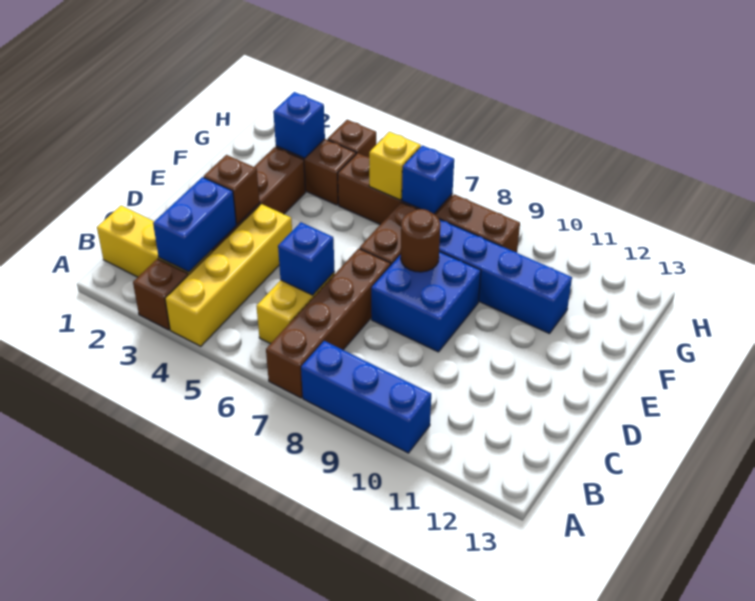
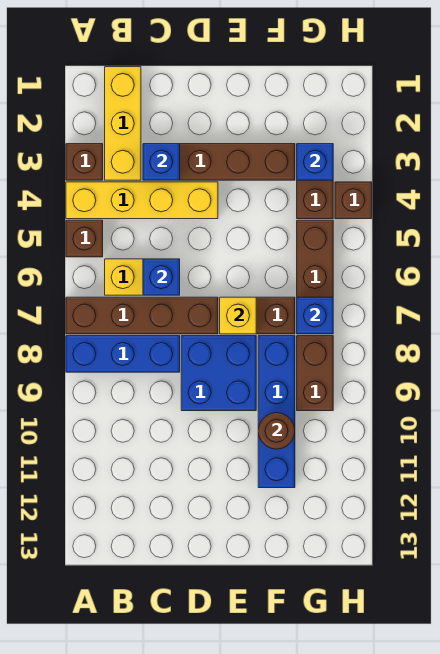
blue brick A8:A10 level 1 -> blue brick A8:C8 level 1
blue brick B3:C3 level 2 -> blue brick C3 level 2
brown brick D3 level 2 -> brown brick A5 level 1
brown round brick E8 level 2 -> brown round brick F10 level 2
yellow brick G6 level 2 -> yellow brick E7 level 2

